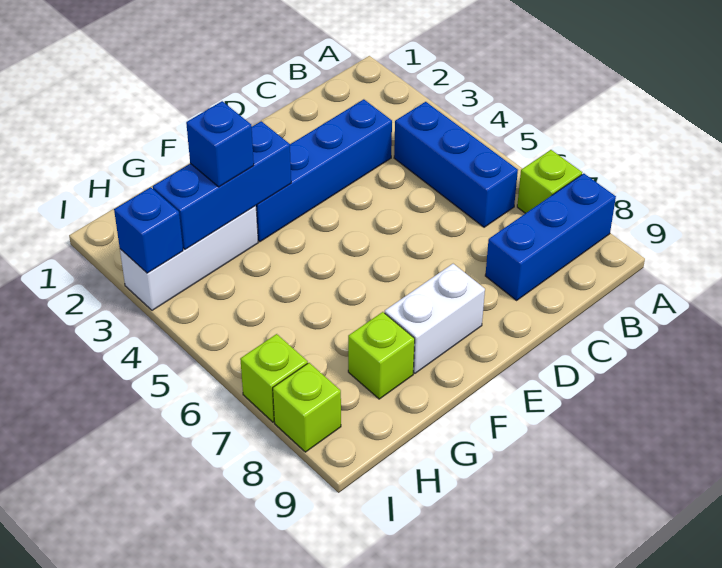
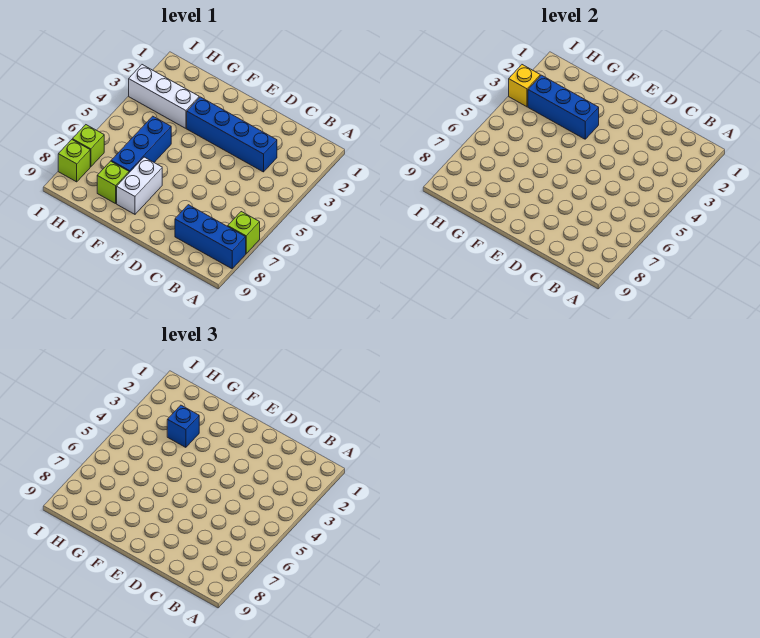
blue brick B4:B6 level 1 -> blue brick G5:G7 level 1
white brick E8:F8 level 1 -> white brick F7:F8 level 1
blue brick I3 level 2 -> yellow brick I3 level 2

